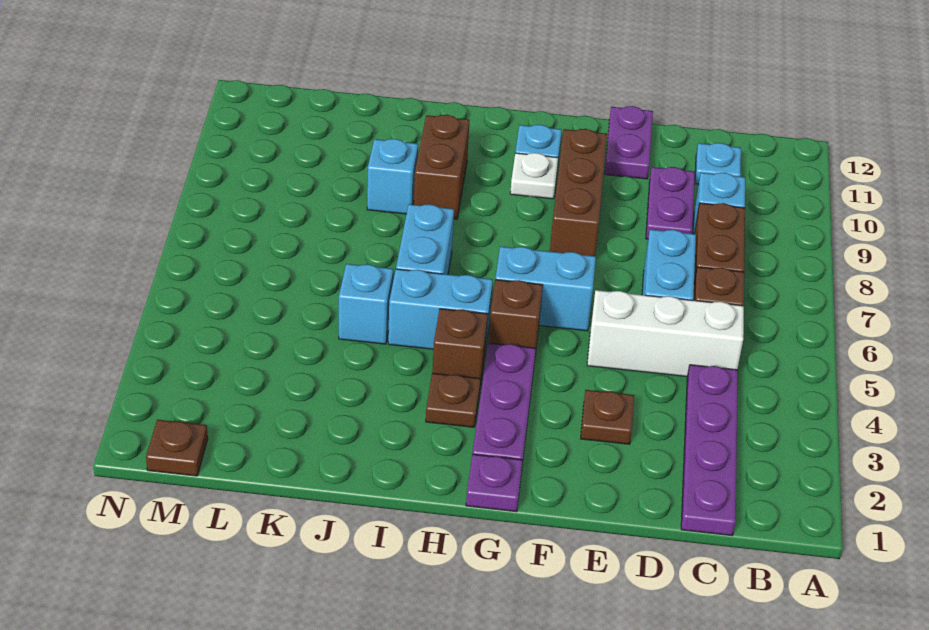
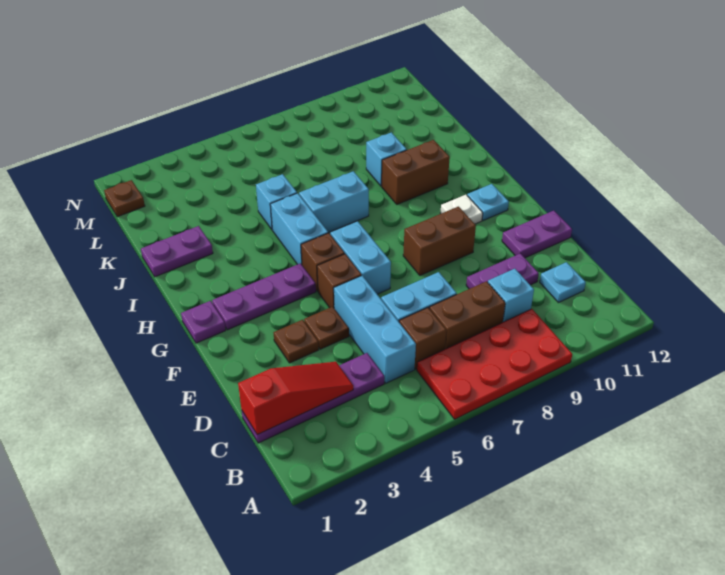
none -> red plate A6:B9 level 1
none -> red slope C1:C3 level 2 top 1
white brick C5:E5 level 1 -> cyan brick C5:E5 level 1
brown brick F8:F10 level 1 -> brown brick F8:F9 level 1
brown plate H3 level 1 -> brown plate E4 level 1
brown brick H4 level 1 -> brown brick F5 level 1
none -> purple plate J1:J2 level 1

